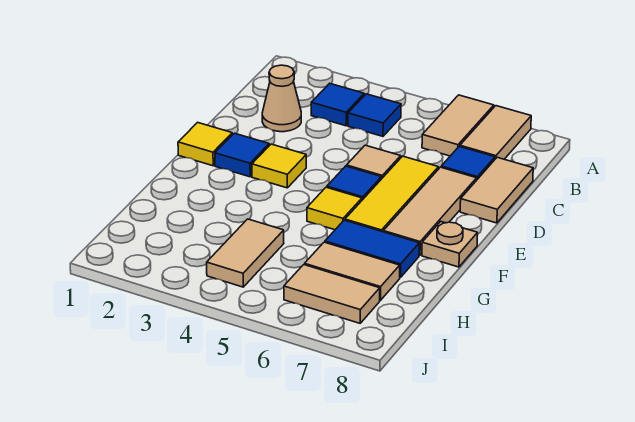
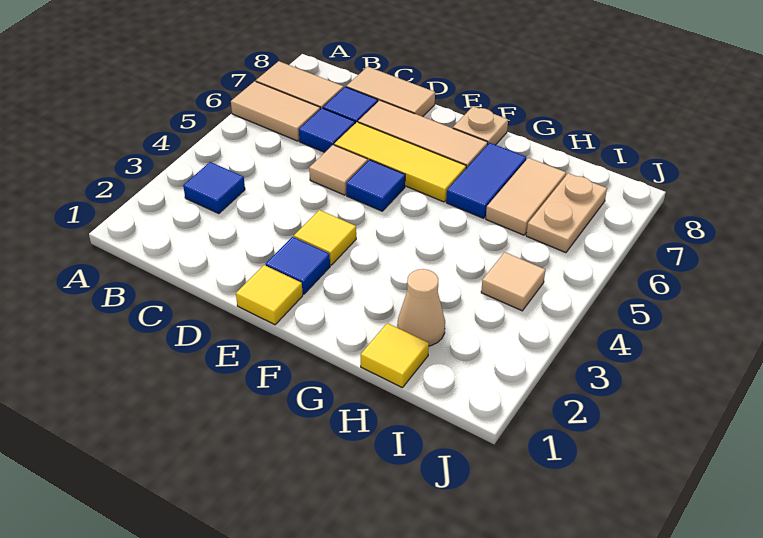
blue tile B4 level 1 -> blue tile C6 level 1
tan cone C2 level 1 -> tan cone H2 level 1
yellow tile F5 level 1 -> yellow tile H1 level 1
tan tile H4:I4 level 1 -> tan tile I4 level 1
tan tile I6:I7 level 1 -> tan plate I6:I7 level 1

